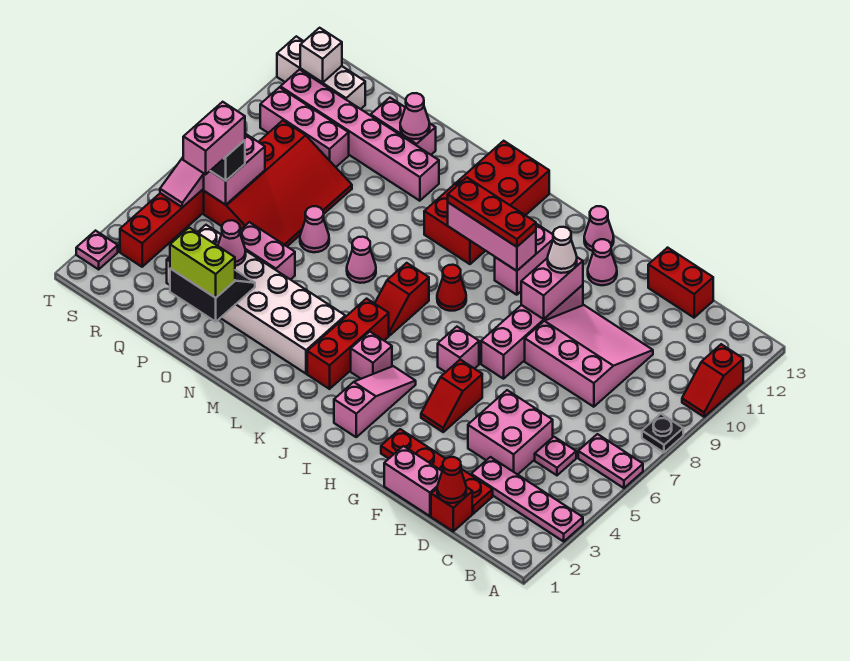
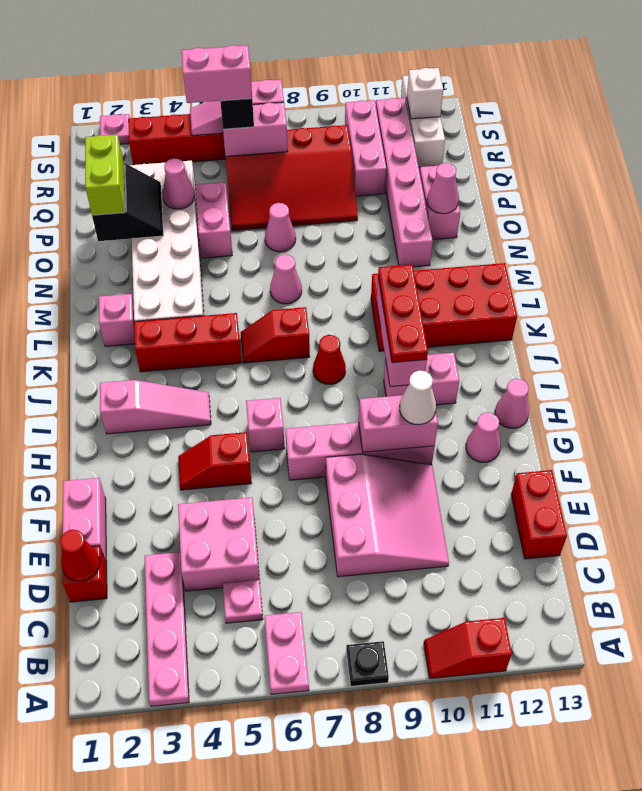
red plate D2:G2 level 1 -> none
pink brick J4 level 1 -> pink brick L2 level 1

